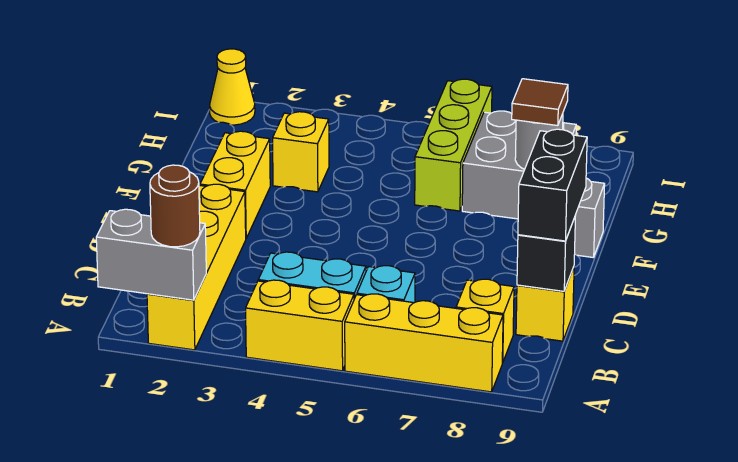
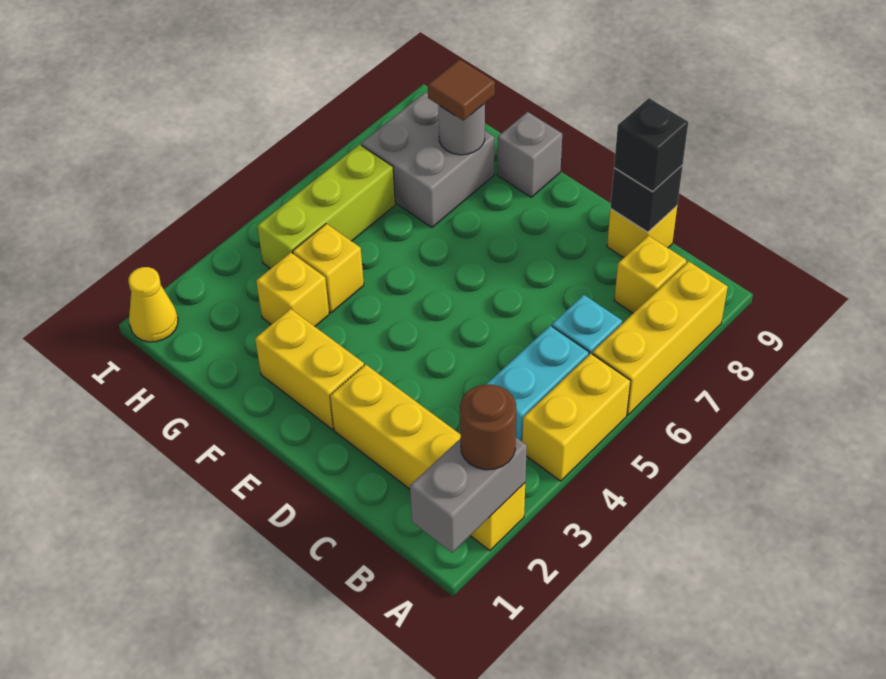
black brick C9:D9 level 3 -> black brick C9 level 3
none -> yellow brick G4 level 1
lime brick G6:I6 level 1 -> lime brick H4:H6 level 1

